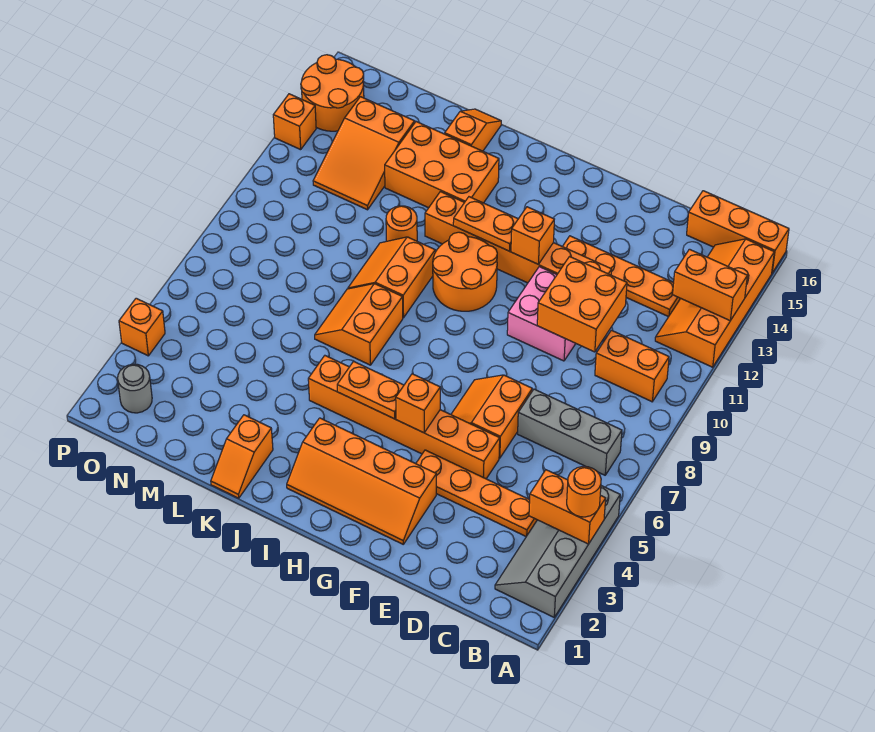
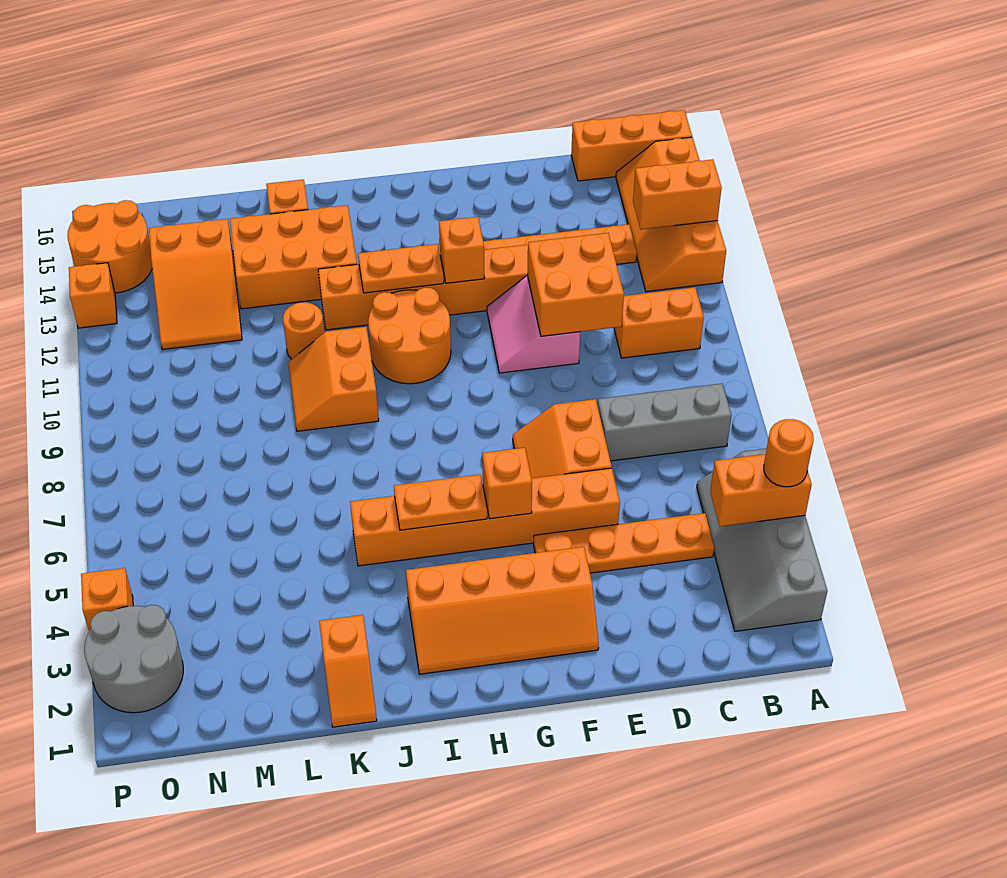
pink brick E10:F11 level 1 -> pink slope E10:F11 level 1 top E
orange slope J7:K8 level 1 top J -> none
grey round brick O2 level 1 -> grey round brick O2:P3 level 1

